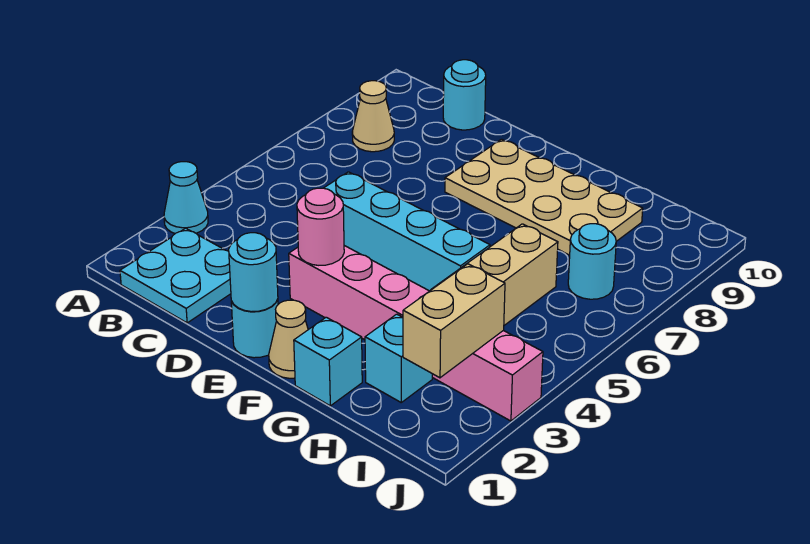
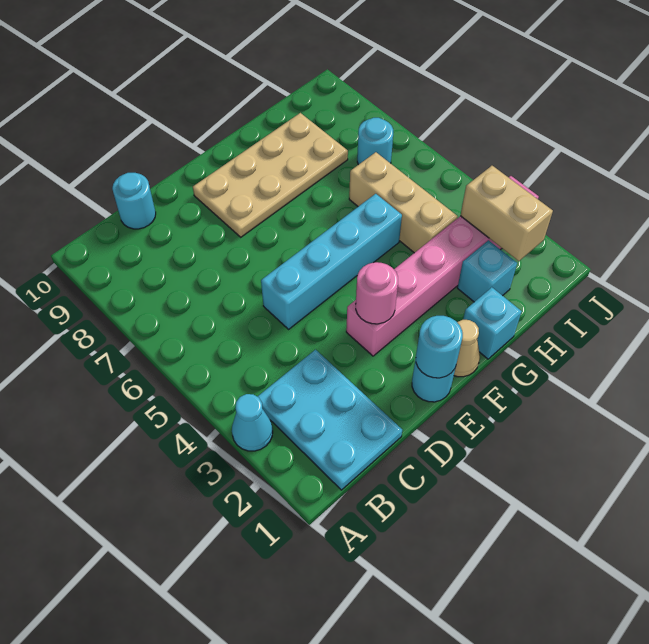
cyan plate B1:C2 level 1 -> cyan plate B1:C3 level 1
tan cone B8 level 1 -> none

